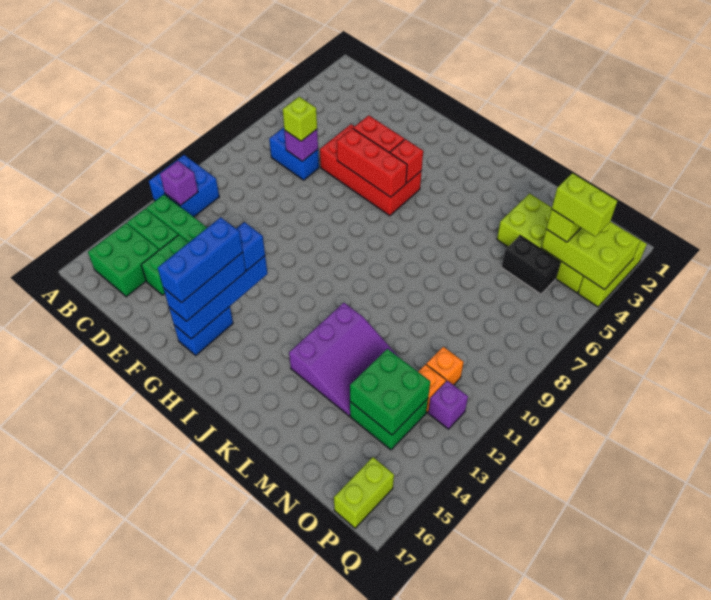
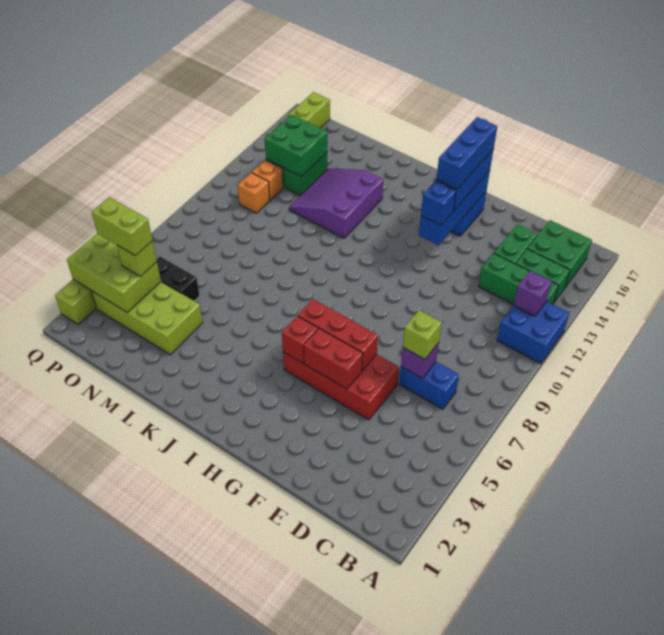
purple brick P12 level 1 -> none

